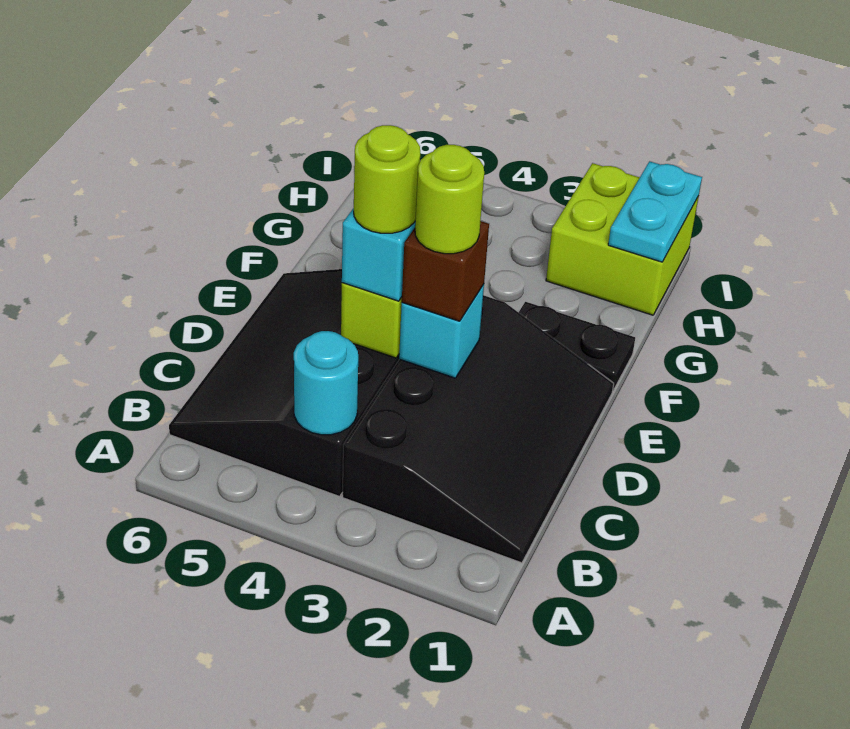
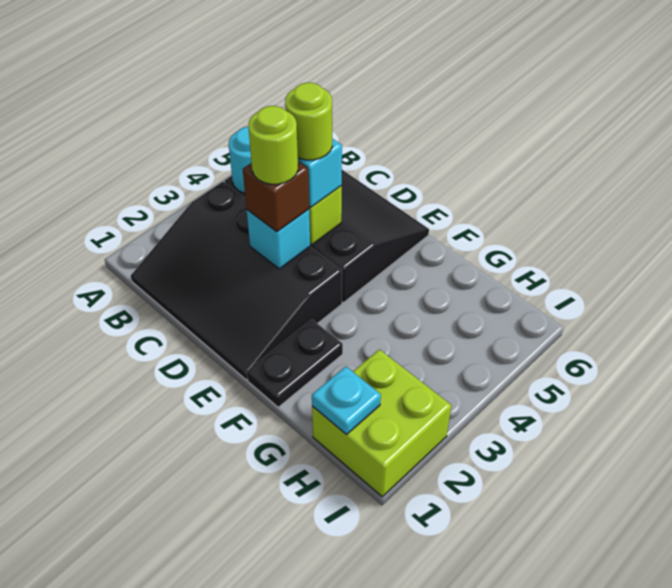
cyan plate H1:I1 level 2 -> cyan plate H1 level 2

